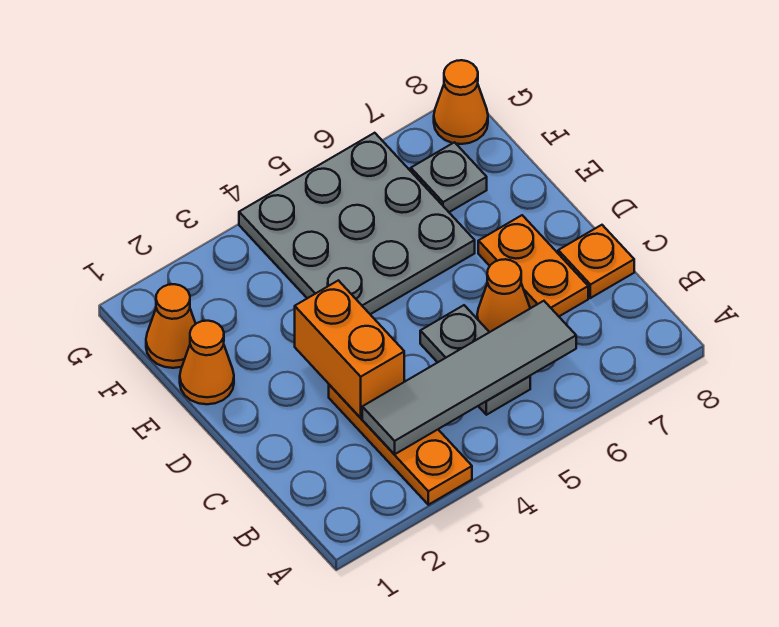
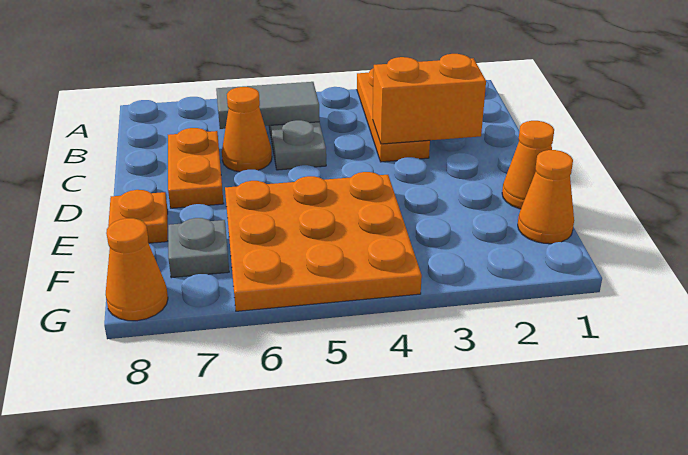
grey tile B3:B6 level 2 -> grey tile B5:B6 level 2
orange brick C3:D3 level 2 -> orange brick C2:C3 level 2
orange plate C8 level 1 -> orange plate E8 level 1
grey plate E4:G6 level 1 -> orange plate E4:G6 level 1

